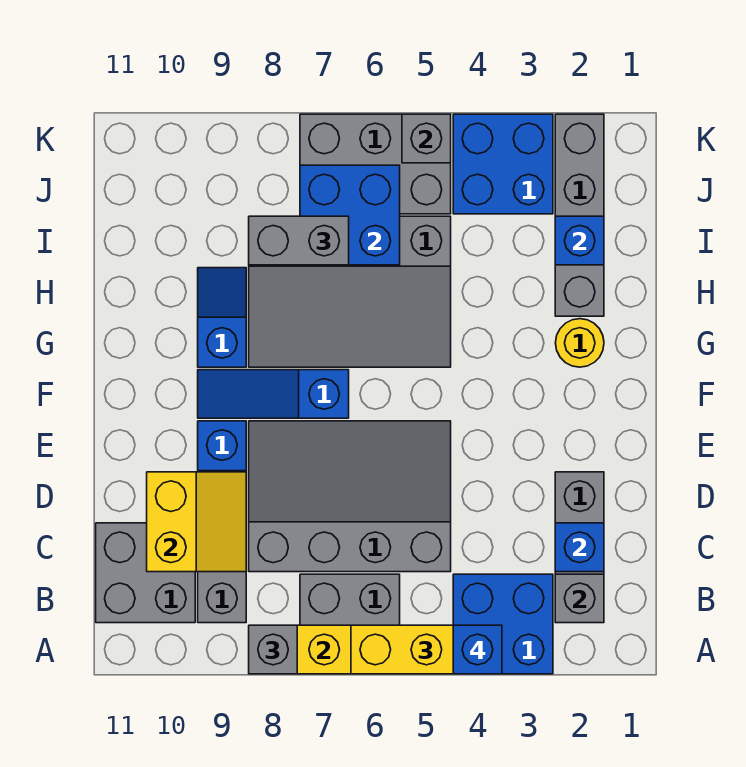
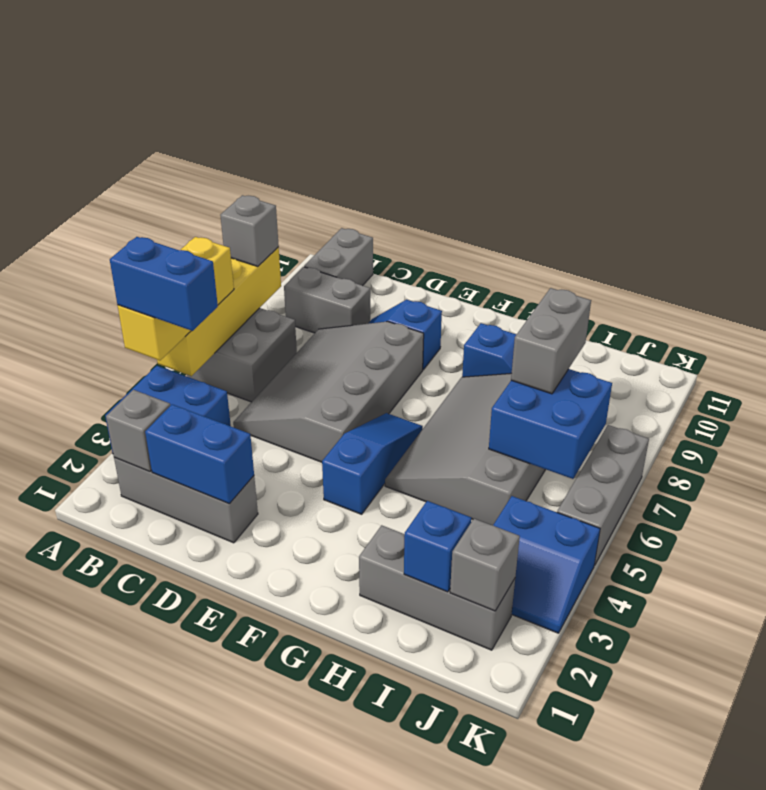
blue brick A4 level 4 -> blue brick A4:B4 level 4
grey brick B10:C11 level 1 -> grey brick B10:B11 level 1
blue brick C2 level 2 -> blue brick C2:D2 level 2
grey slope C5:E8 level 1 top C -> grey slope C5:E8 level 1 top E
yellow slope C9:D10 level 2 top 10 -> none
blue slope F7:F9 level 1 top 7 -> blue slope F4:F6 level 1 top 4
yellow round brick G2 level 1 -> none
grey brick H2:K2 level 1 -> grey brick H2:J2 level 1
blue brick J3:K4 level 1 -> blue slope J3:K4 level 1 top 4
grey brick J5:K7 level 1 -> grey brick K5:K7 level 1
grey brick K5 level 2 -> grey brick J2 level 2

